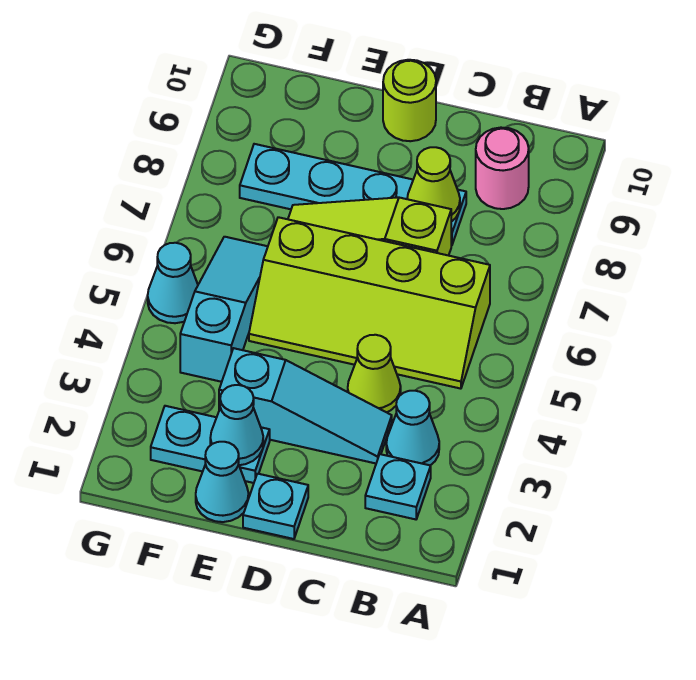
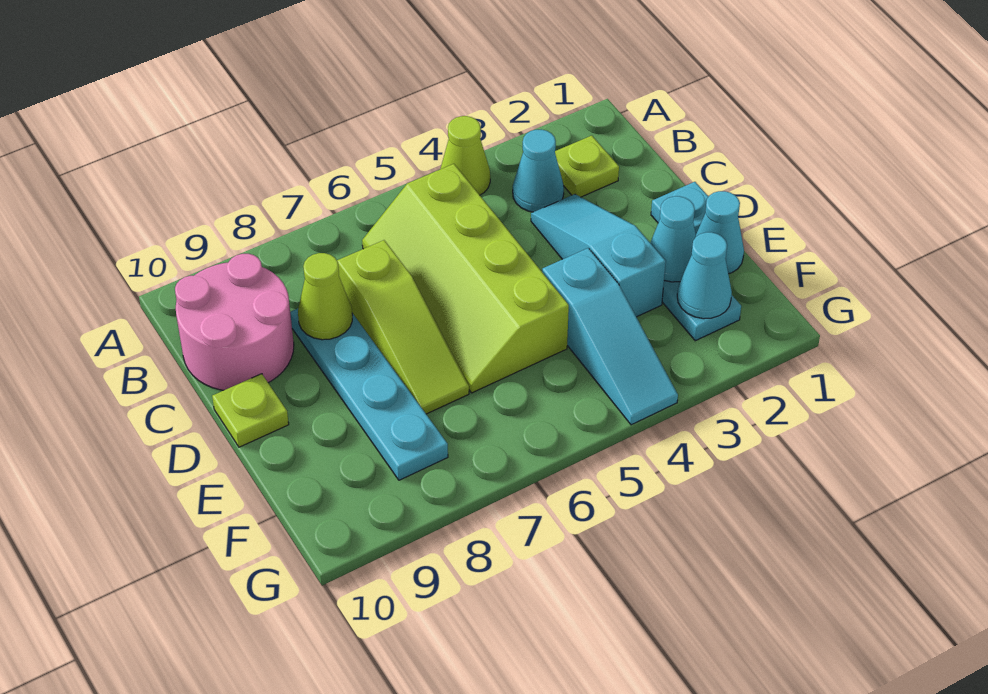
cyan plate B2 level 1 -> lime plate B2 level 1
lime slope B5:E6 level 1 top 6 -> lime slope B5:E6 level 1 top 5
pink round brick B9 level 1 -> pink round brick B9:C10 level 1
lime cone C4 level 1 -> lime cone A4 level 1
lime round brick D10 level 1 -> lime plate D10 level 1
cyan slope F4:F6 level 1 top 4 -> cyan slope E4:G4 level 1 top E
cyan cone G5 level 1 -> cyan cone F2 level 2

